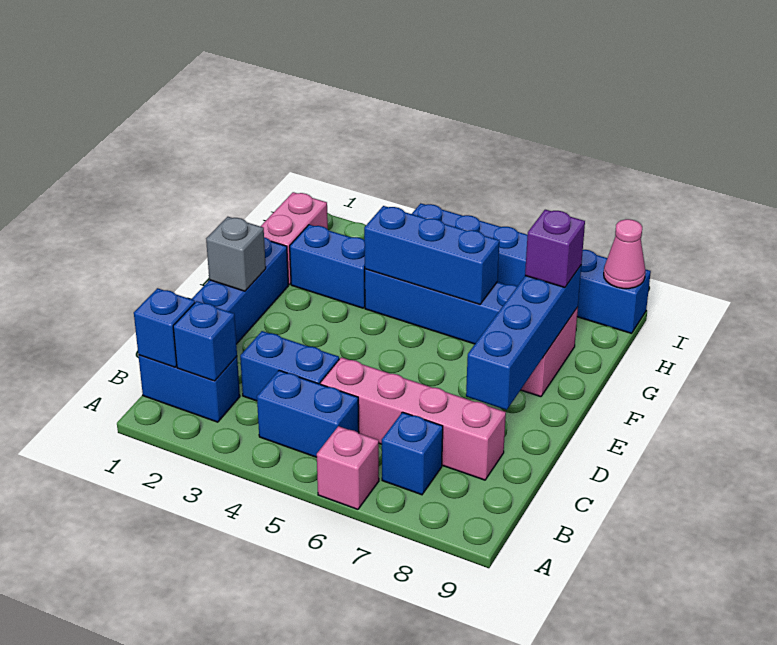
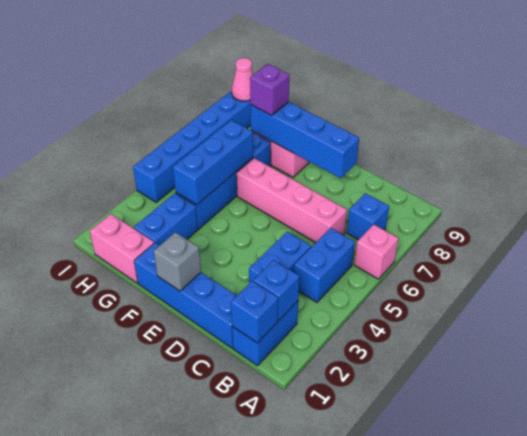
pink brick C5:C8 level 1 -> pink brick C6:F6 level 1

